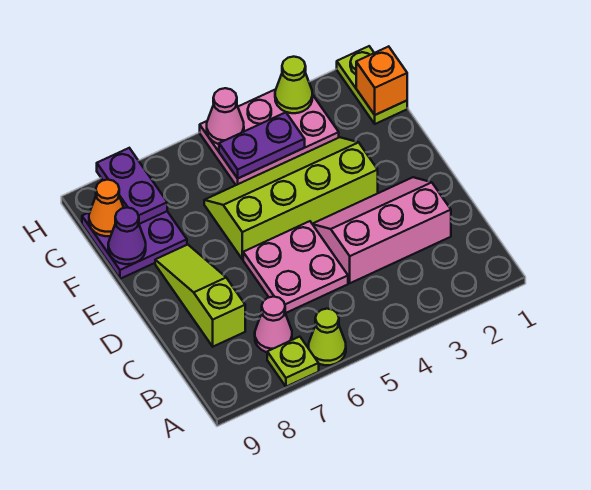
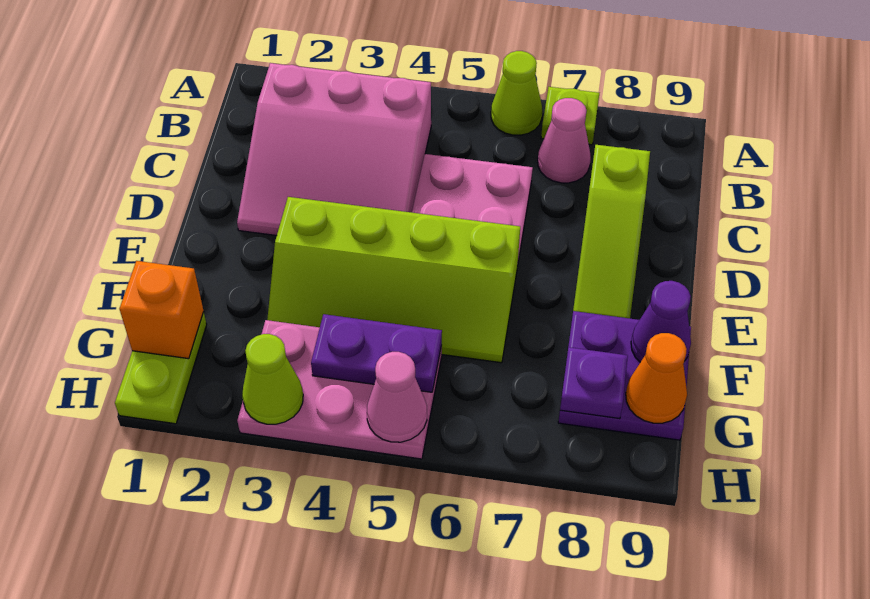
pink slope C2:D4 level 1 top C -> pink slope B2:D4 level 1 top B
purple plate G8:H8 level 2 -> purple plate G8 level 2

